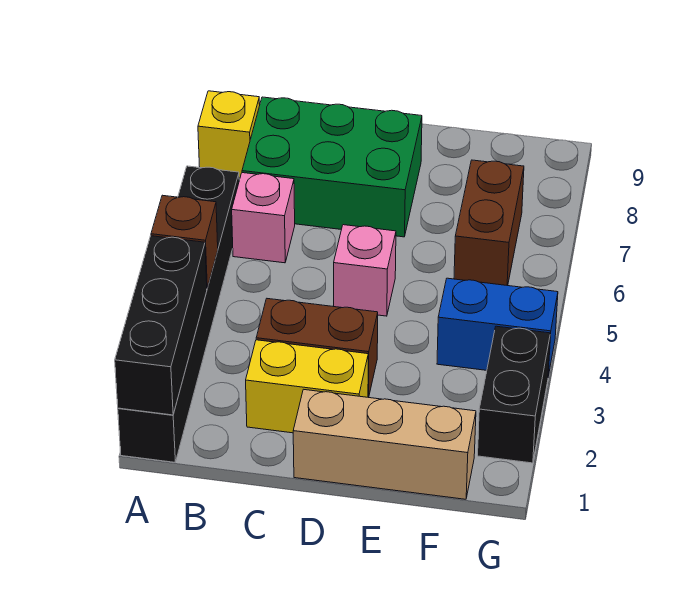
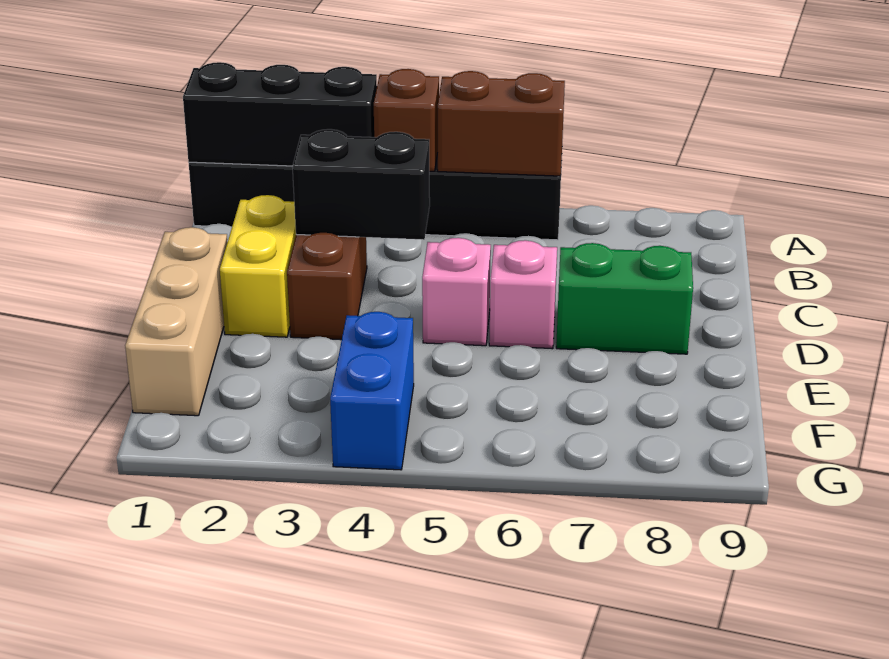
yellow brick A8 level 1 -> none
pink brick B6 level 1 -> pink brick D6 level 1
green brick B7:D8 level 1 -> green brick D7:D8 level 1
brown brick F6:F7 level 1 -> brown brick A5:A6 level 2
black brick G2:G3 level 1 -> black brick C3:C4 level 2

